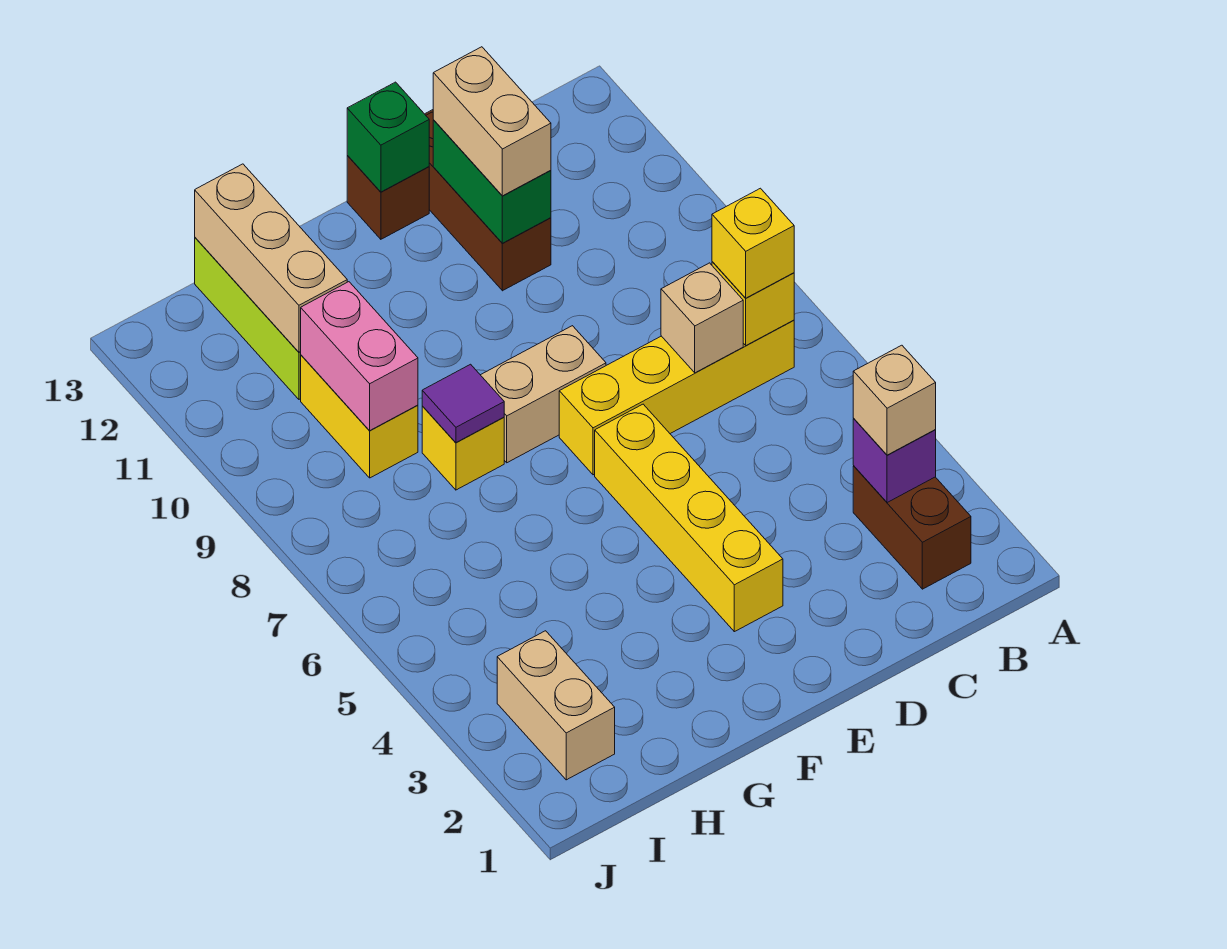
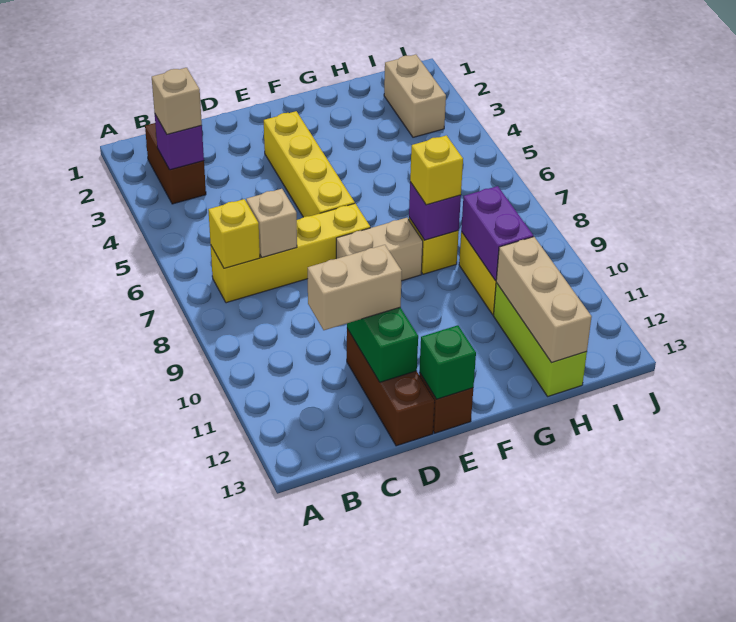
yellow brick B7 level 3 -> yellow brick G8 level 3
tan brick D11:D12 level 3 -> tan brick C11:D11 level 3
purple tile G8 level 2 -> purple brick G8 level 2
pink brick H9:H10 level 2 -> purple brick H9:H10 level 2

